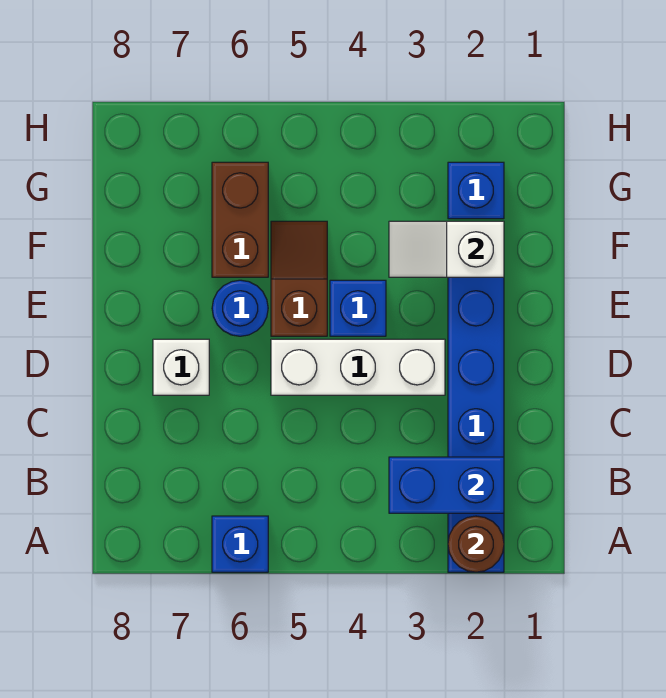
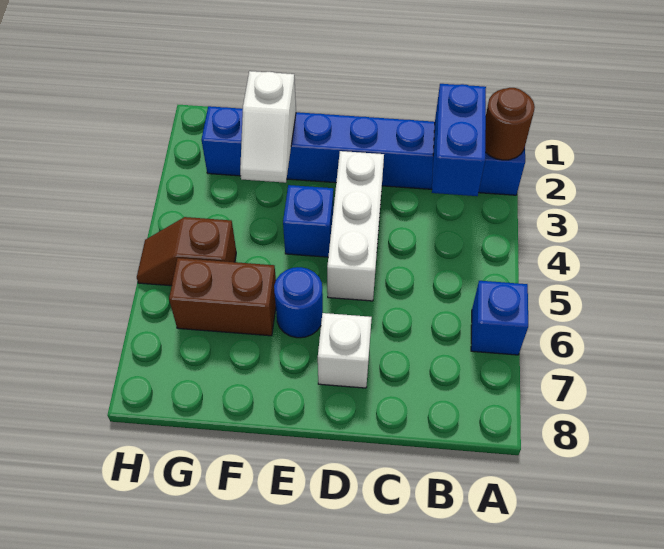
brown slope E5:F5 level 1 top E -> brown slope G5:H5 level 1 top G

